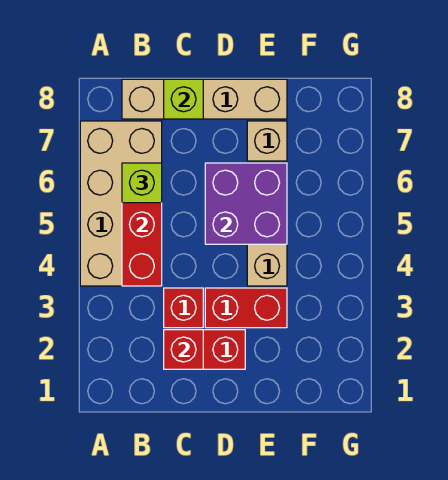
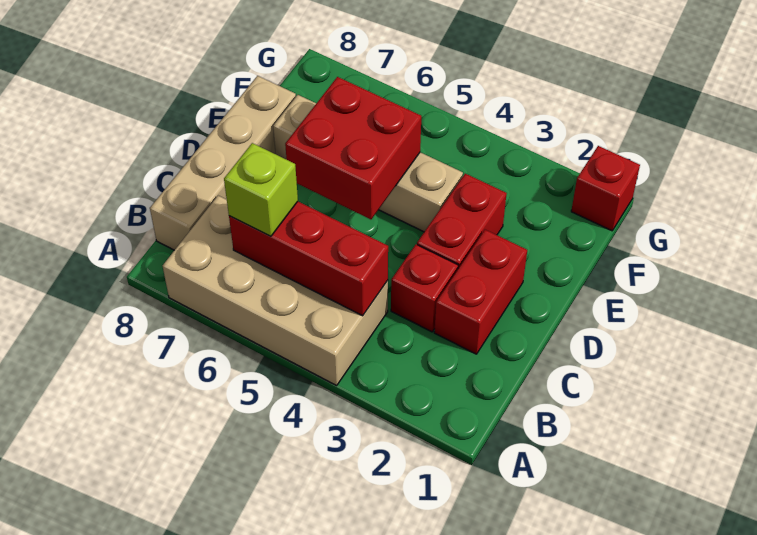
red brick C2 level 2 -> red brick G1 level 1
lime brick C8 level 2 -> none
purple brick D5:E6 level 2 -> red brick D5:E6 level 2

